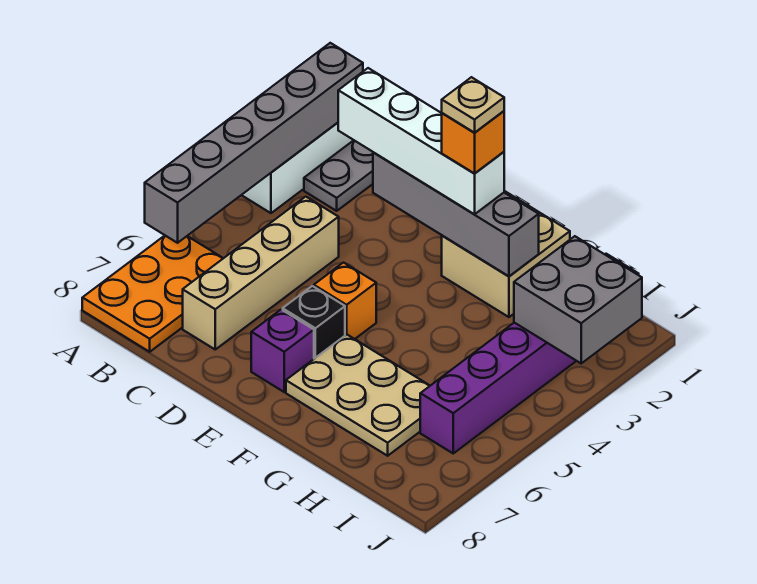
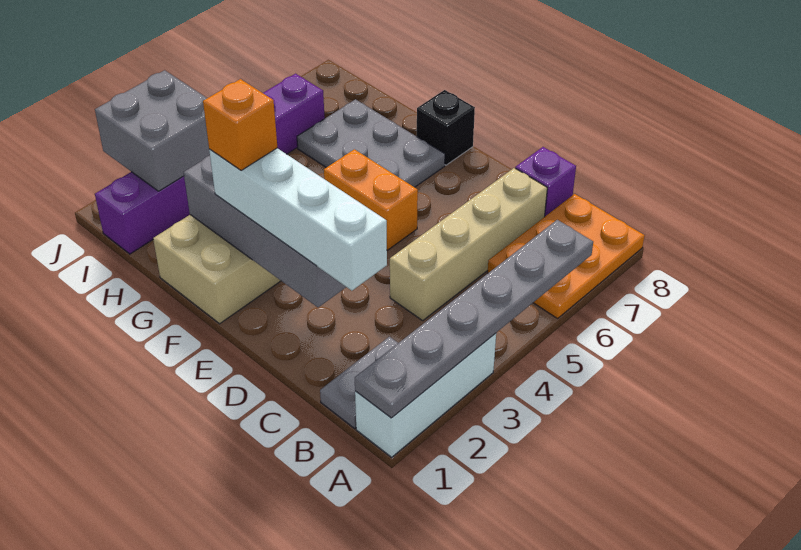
grey brick A1:A6 level 2 -> grey plate A1:A6 level 2
orange brick E5 level 1 -> orange brick E5:F5 level 1
black brick E6 level 1 -> black brick F8 level 1
purple brick E7 level 1 -> purple brick C8 level 1
tan plate F2 level 5 -> none
tan plate F6:H7 level 1 -> grey plate F6:H7 level 1

